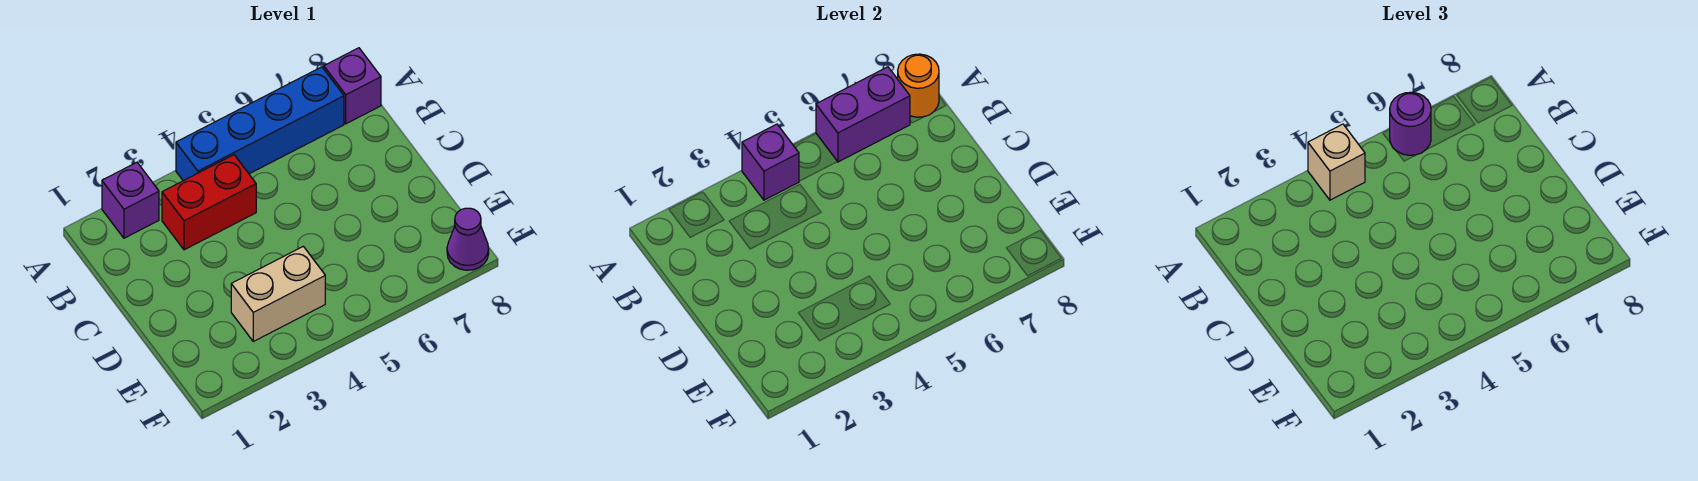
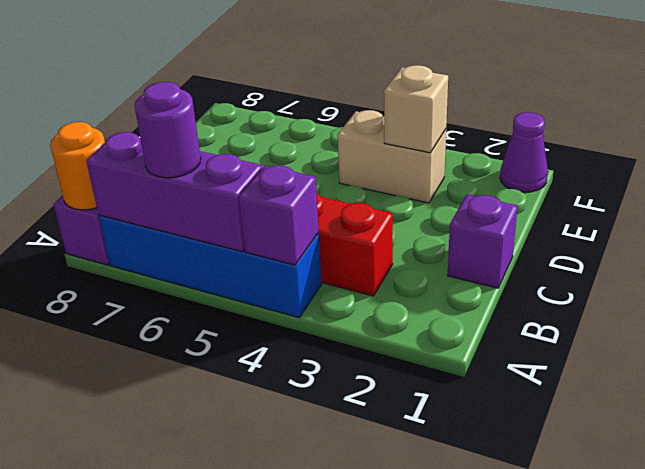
purple brick A2 level 1 -> purple brick C1 level 1
tan brick A4 level 3 -> tan brick E3 level 2
purple brick A6:A7 level 2 -> purple brick A5:A7 level 2
purple cone F8 level 1 -> purple cone F1 level 1

